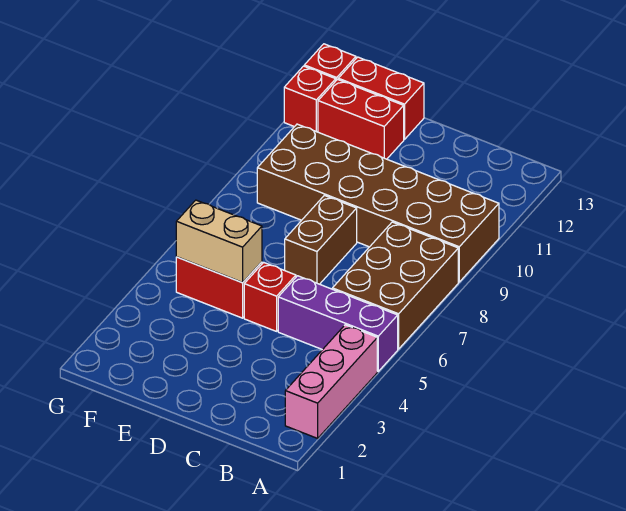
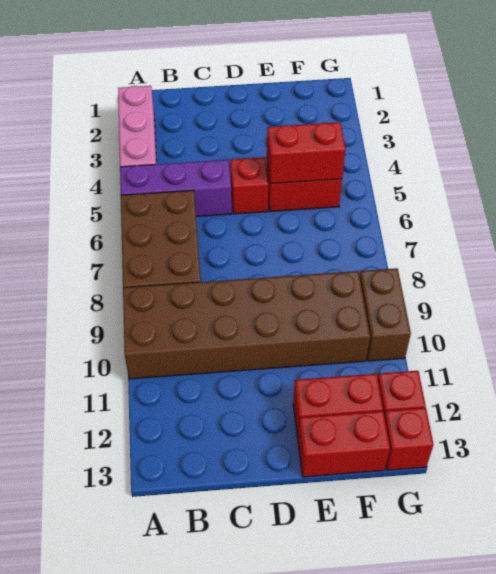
brown brick D7:D8 level 1 -> brown brick G9:G10 level 1
tan brick E5:F5 level 2 -> red brick E5:F5 level 2

